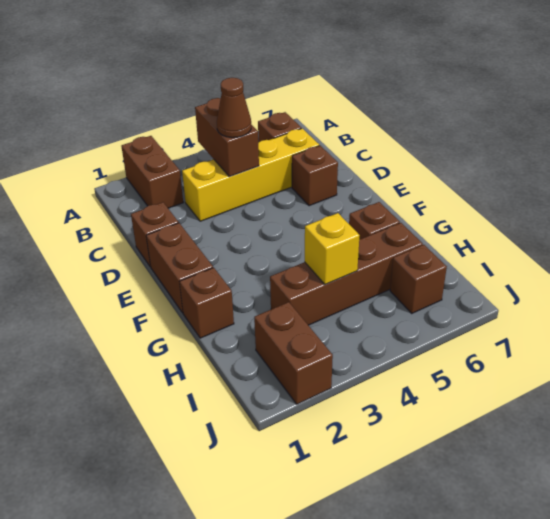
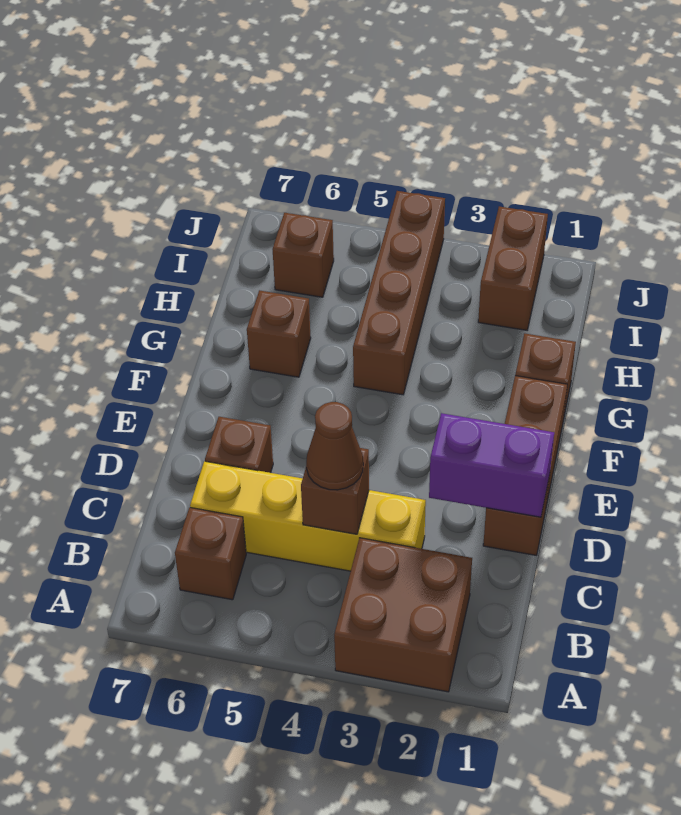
brown brick A2:B2 level 1 -> brown brick A2:B3 level 1
brown brick B4:C4 level 2 -> brown brick C4 level 2
none -> purple brick D1:D2 level 2
brown brick H3:H6 level 1 -> brown brick G4:J4 level 1
yellow brick H4 level 2 -> none

